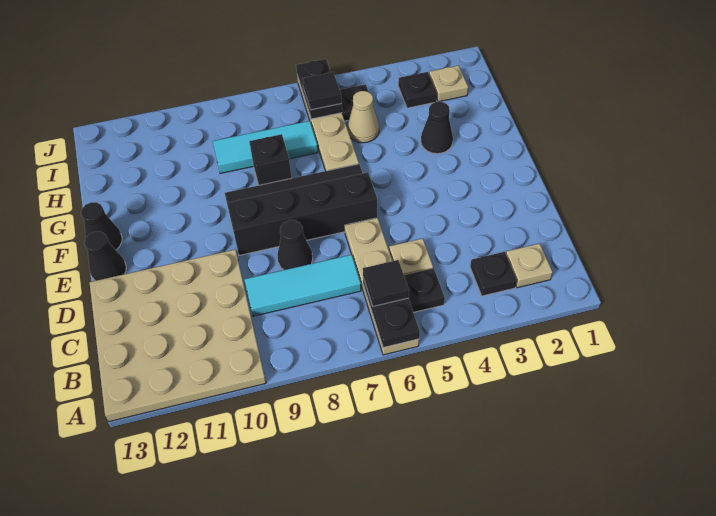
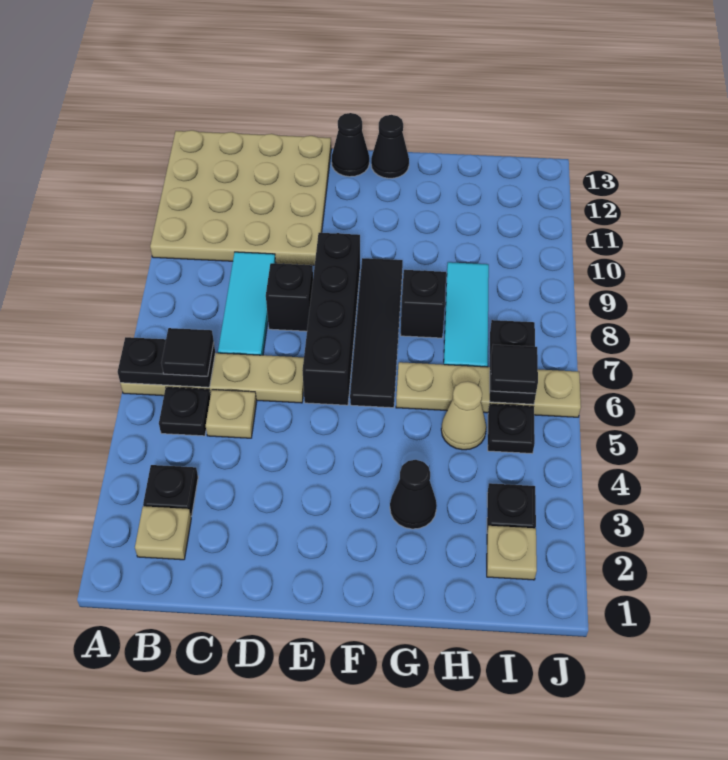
black cone D8 level 1 -> black brick D8 level 1
black plate I6:J6 level 2 -> black plate I6:I7 level 2

